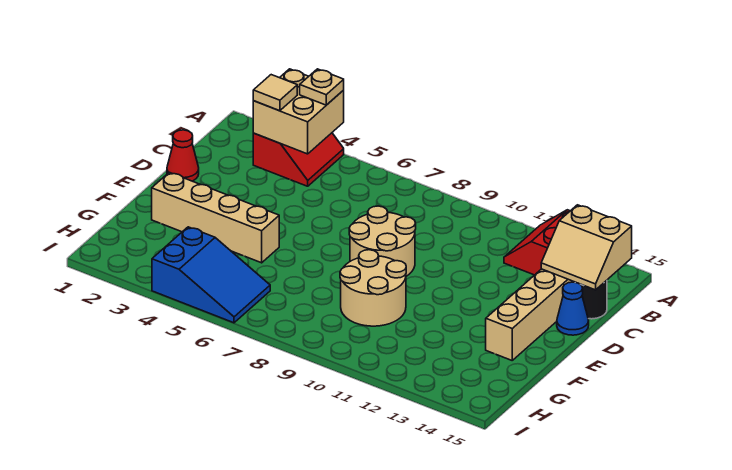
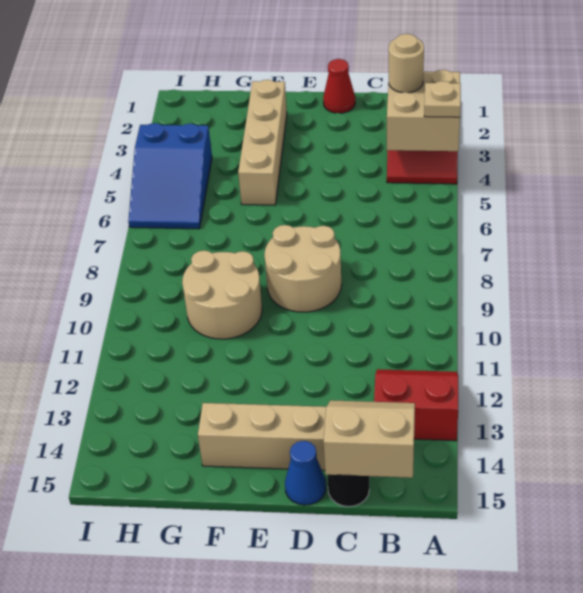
tan tile B3 level 3 -> tan round brick B3 level 3
tan slope B14:C15 level 2 top B -> tan slope B14:C15 level 2 top 15

